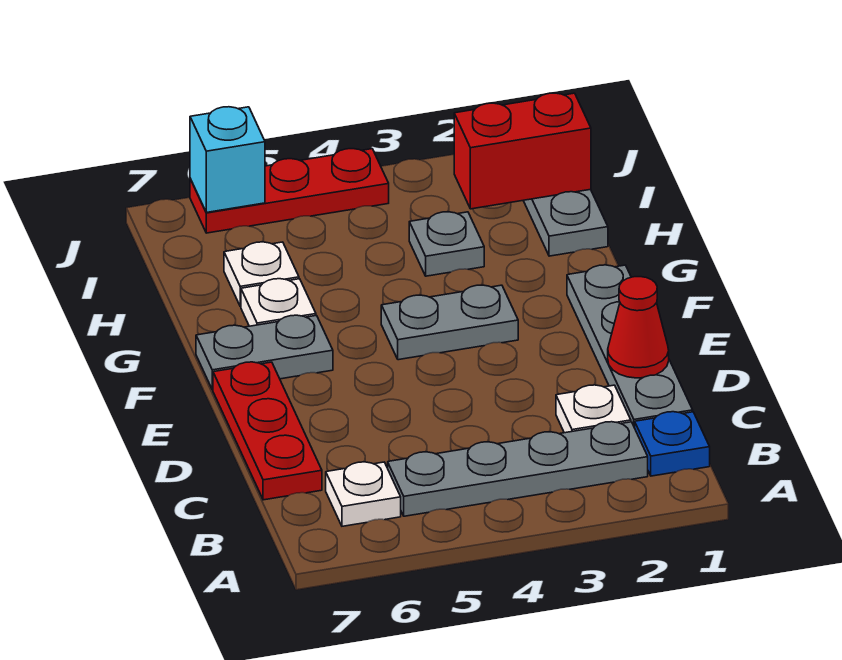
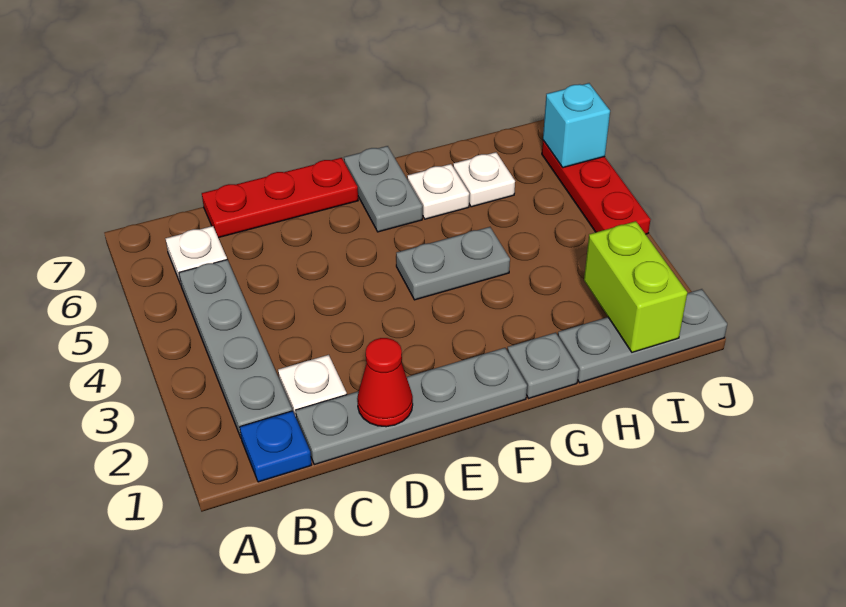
grey plate F3:F4 level 1 -> grey plate F4:G4 level 1
grey plate H3 level 1 -> grey plate G1 level 1
red brick I1:I2 level 2 -> lime brick I1:I2 level 2

